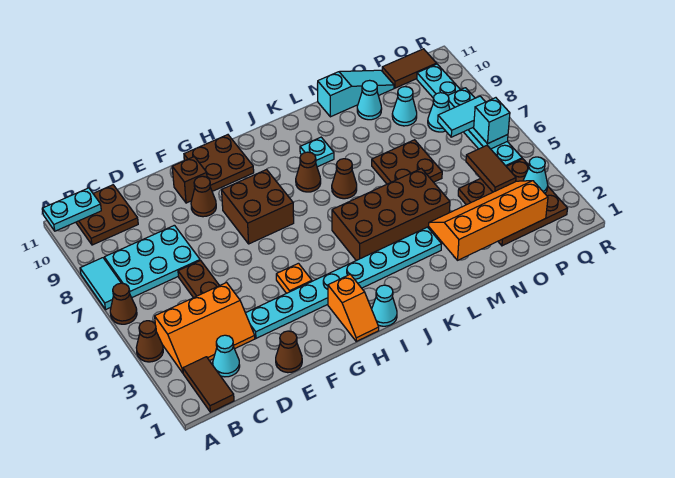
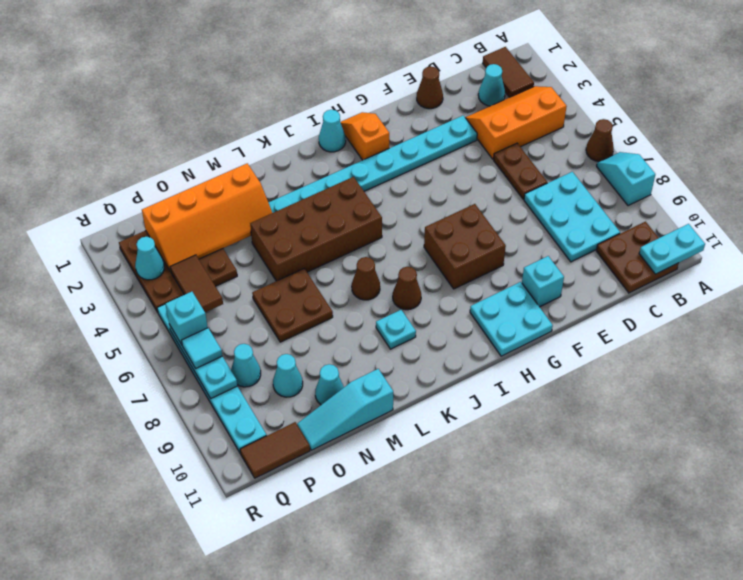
brown cone A4 level 1 -> none
cyan tile A7:A8 level 1 -> cyan slope A7:A8 level 1 top 8
cyan plate B7:D8 level 1 -> cyan plate C7:D9 level 1
brown cone F9 level 1 -> none
brown brick F10 level 1 -> cyan brick F10 level 1
orange plate G4 level 1 -> none
brown plate G10:H11 level 1 -> cyan plate G10:H11 level 1
cyan tile P7:Q7 level 3 -> cyan tile Q7 level 3

